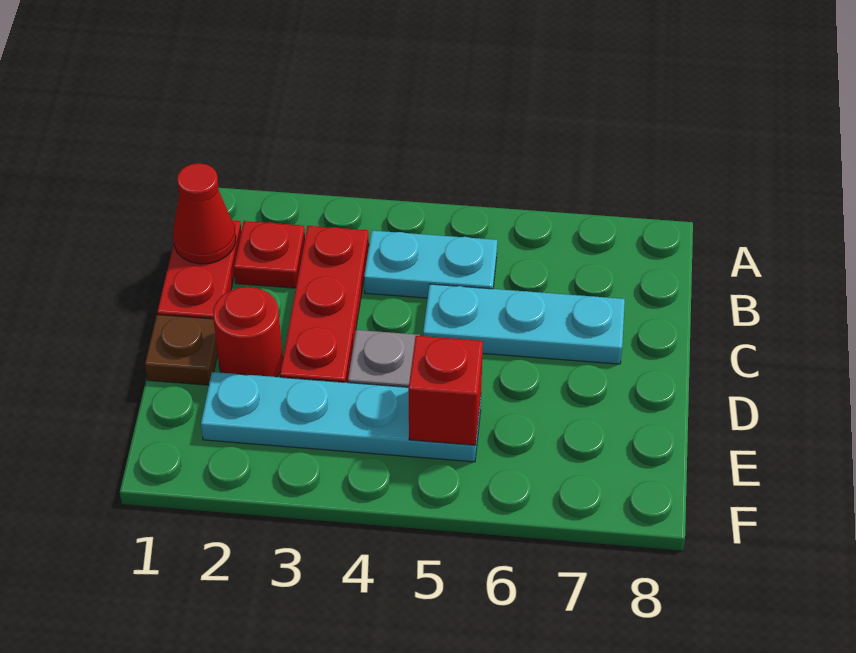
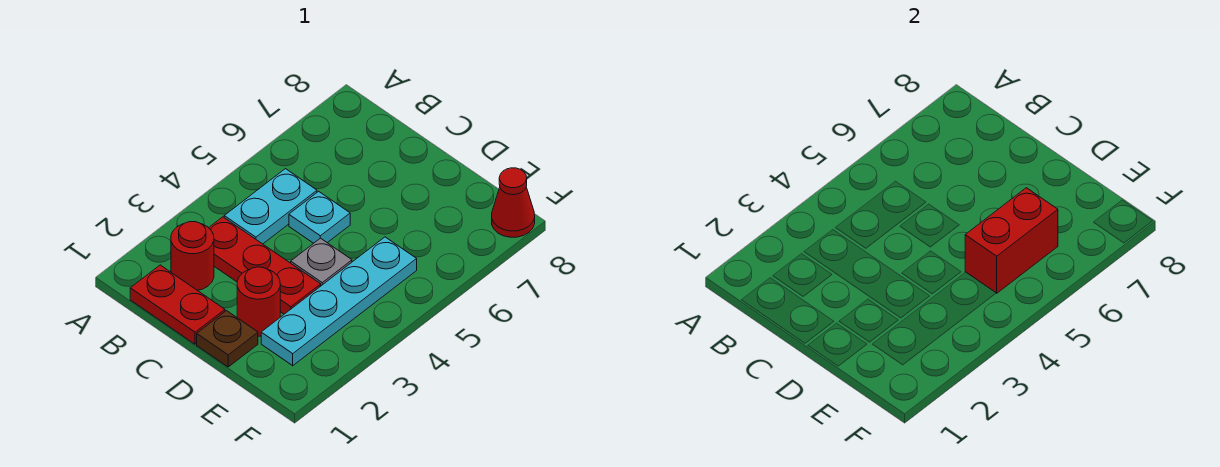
red cone B1 level 2 -> red cone F8 level 1
red plate B2 level 1 -> red round brick B2 level 1
cyan plate C5:C7 level 1 -> cyan plate C5 level 1
red brick E5 level 2 -> red brick E5:E6 level 2

